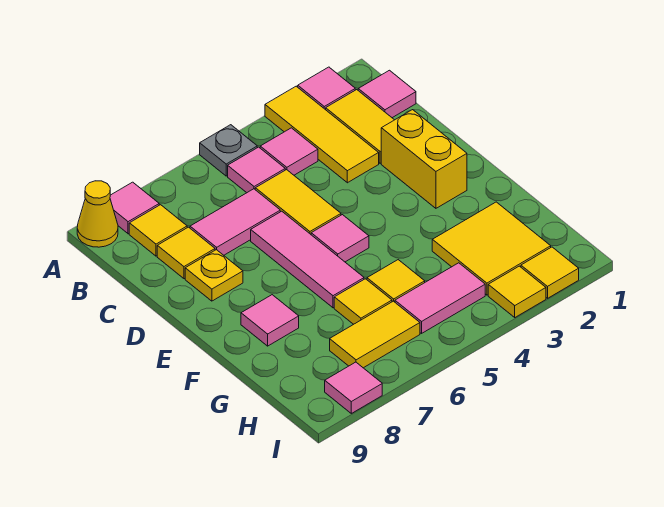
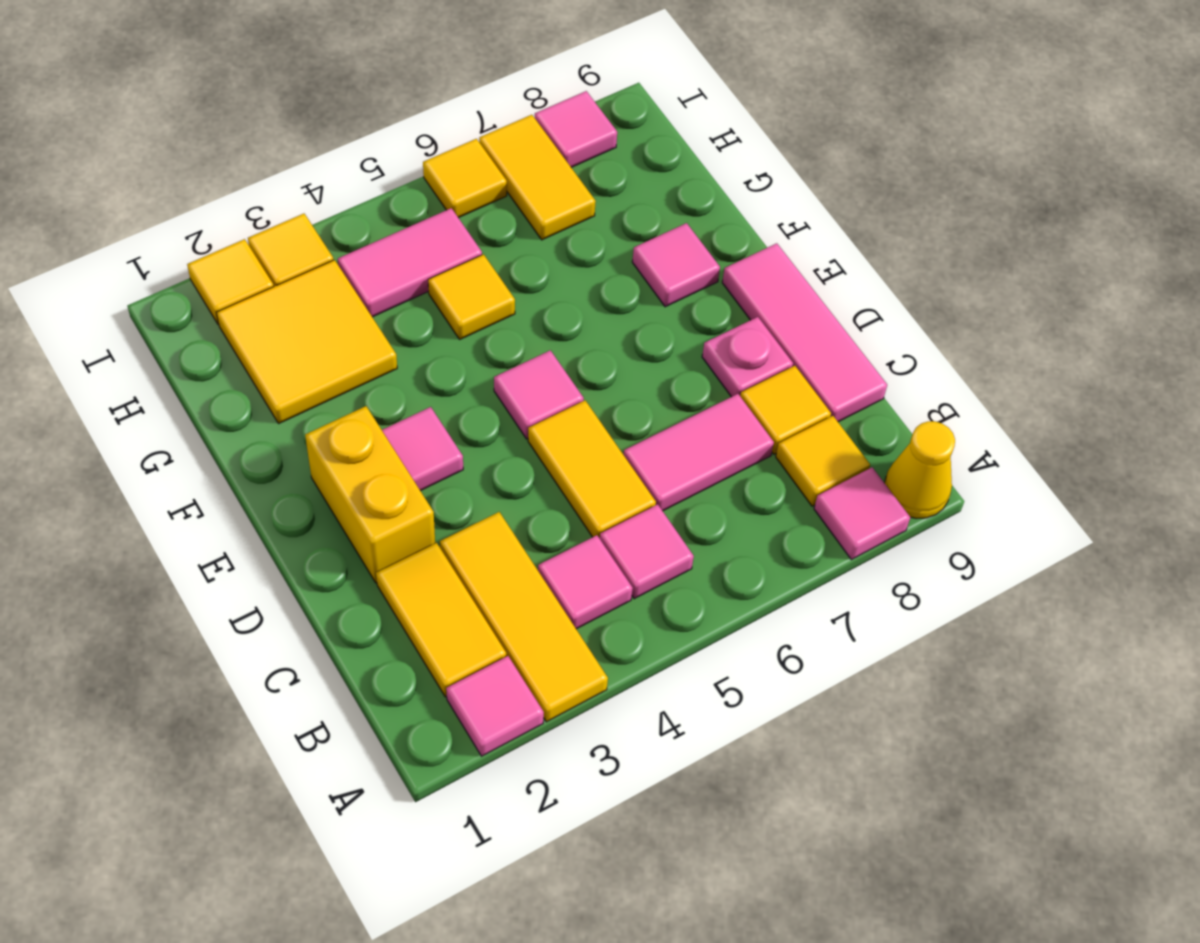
grey plate A5 level 1 -> none
pink tile B1 level 1 -> pink tile E3 level 1
pink tile D6:F6 level 1 -> pink tile C9:E9 level 1
yellow plate D8 level 1 -> pink plate D8 level 1
yellow tile G6 level 1 -> yellow tile I6 level 1
yellow tile H6:H7 level 1 -> yellow tile H7:I7 level 1

